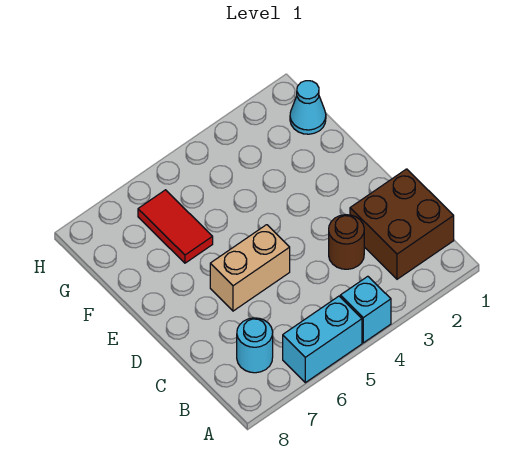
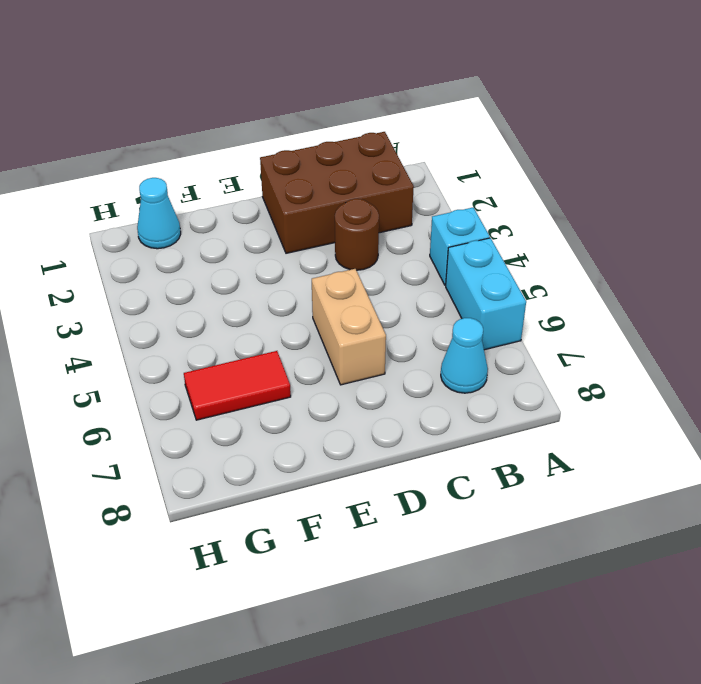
brown brick B1:C2 level 1 -> brown brick B1:D2 level 1
cyan round brick B7 level 1 -> cyan cone B7 level 1

